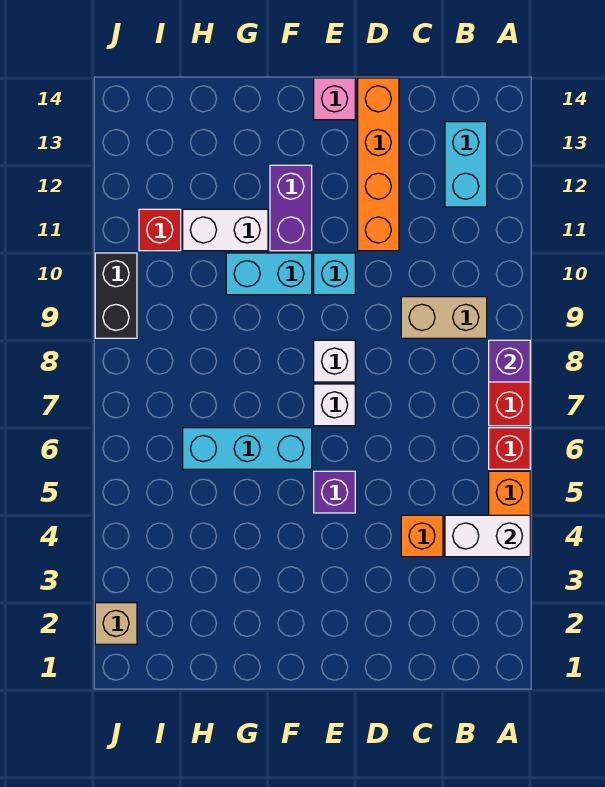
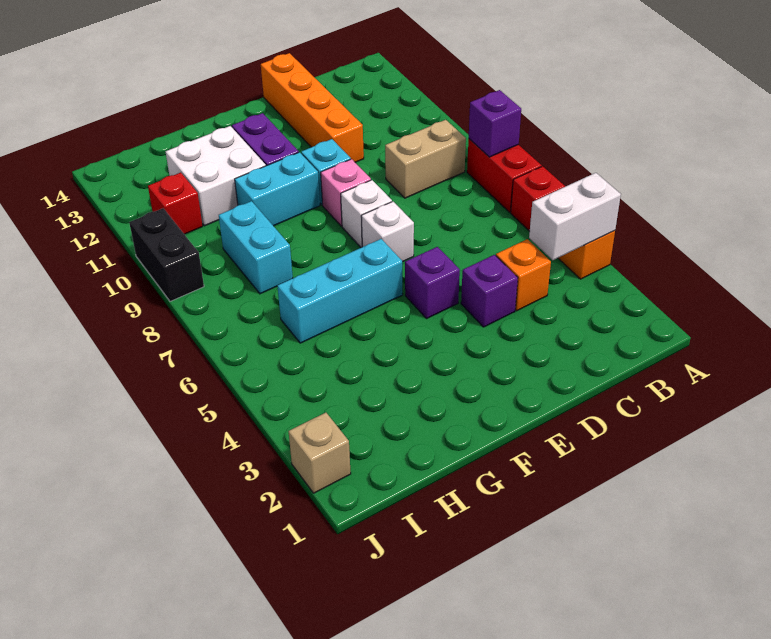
cyan brick B12:B13 level 1 -> cyan brick H8:H9 level 1
none -> purple brick D4 level 1
pink brick E14 level 1 -> pink brick E9 level 1
white brick G11:H11 level 1 -> white brick G11:H12 level 1

